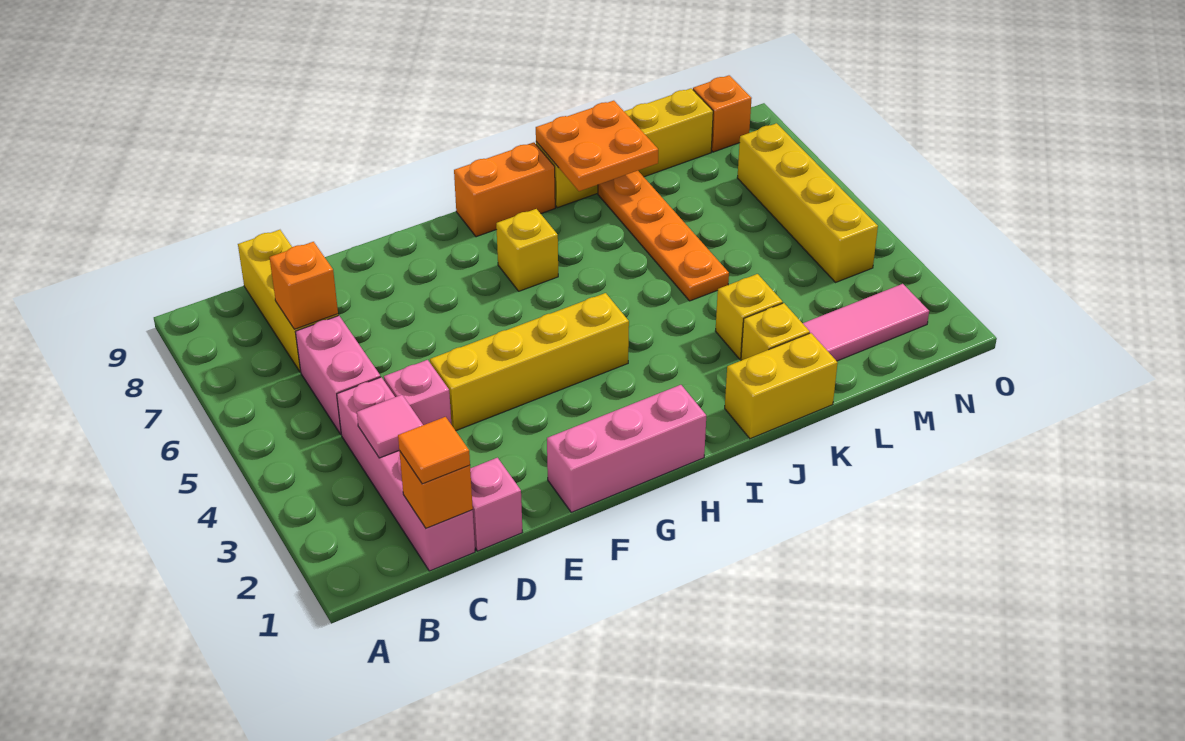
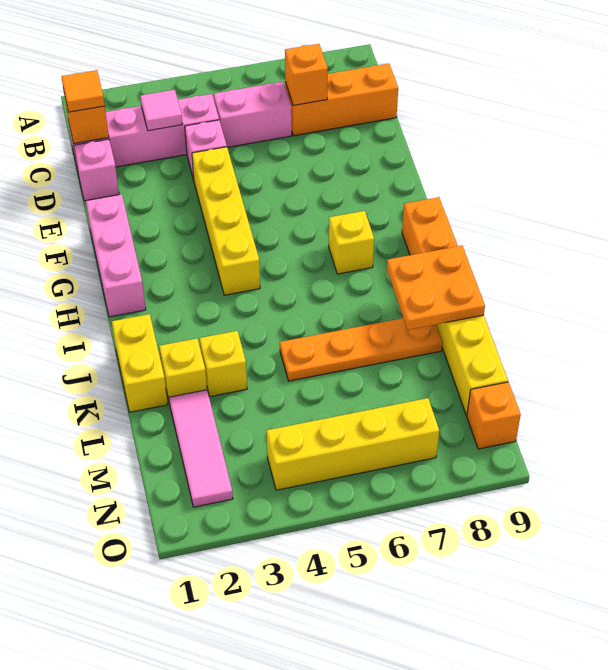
yellow brick C7:C9 level 1 -> orange brick C7:C9 level 1

